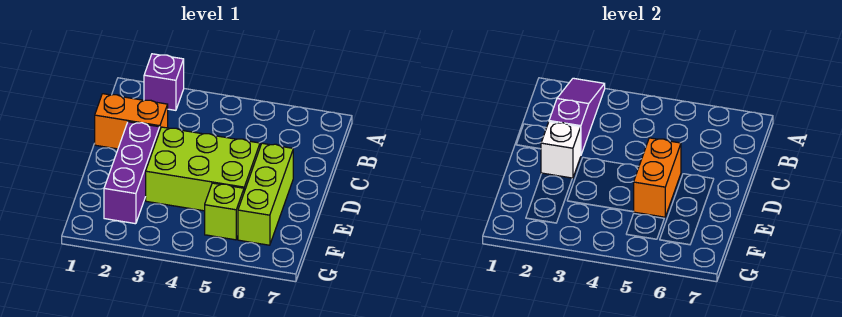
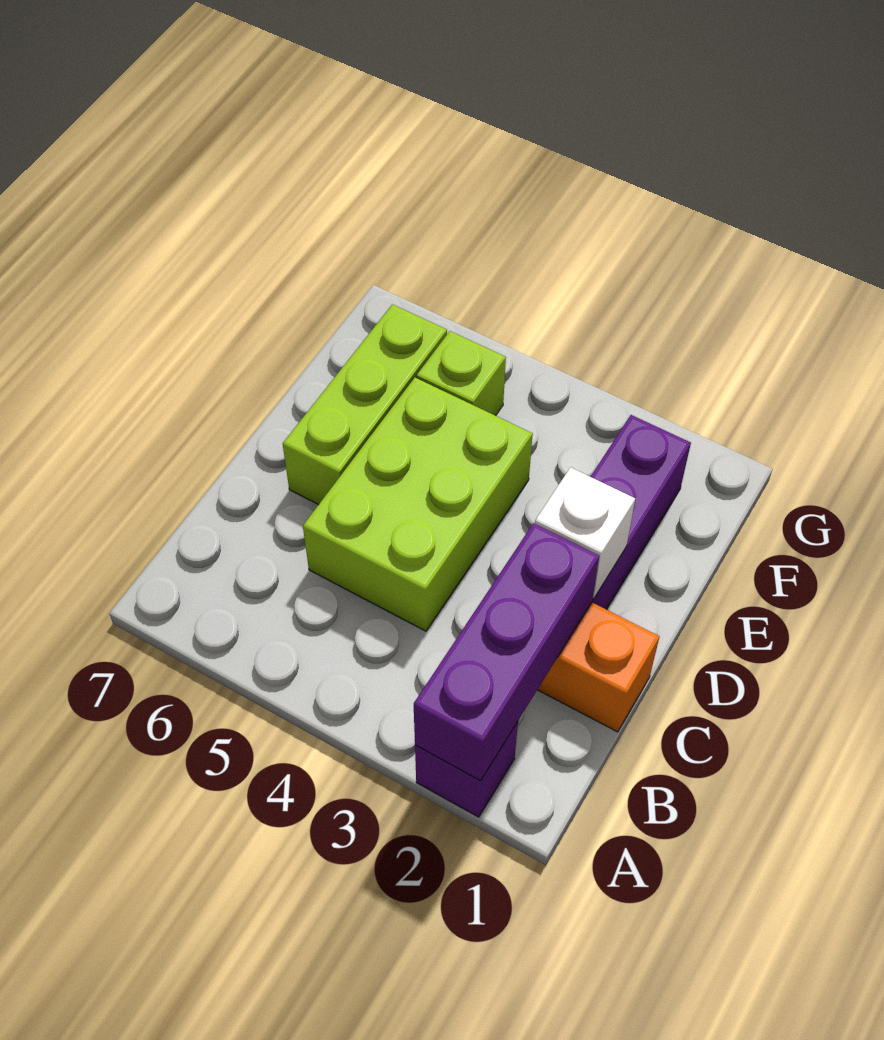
purple slope A2:C2 level 2 top C -> purple brick A2:C2 level 2
lime brick D3:E5 level 1 -> lime brick C4:E5 level 1
orange brick D5:E5 level 2 -> none

